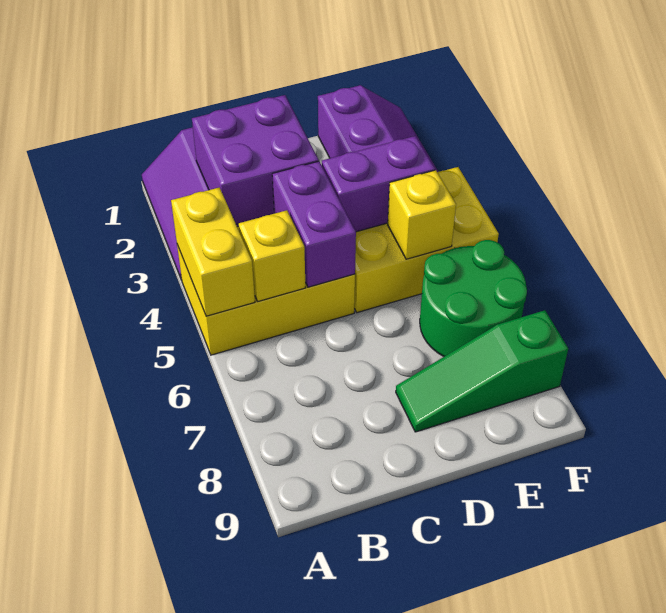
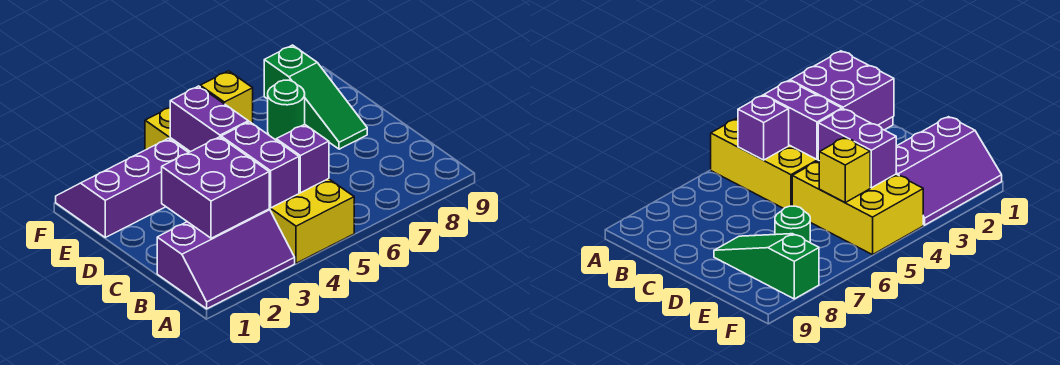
yellow brick A4:A5 level 2 -> none
yellow brick B5 level 2 -> purple brick B5 level 2
purple brick C4:C5 level 2 -> purple brick B4:C4 level 2
green round brick E6:F7 level 1 -> green round brick E7 level 1

